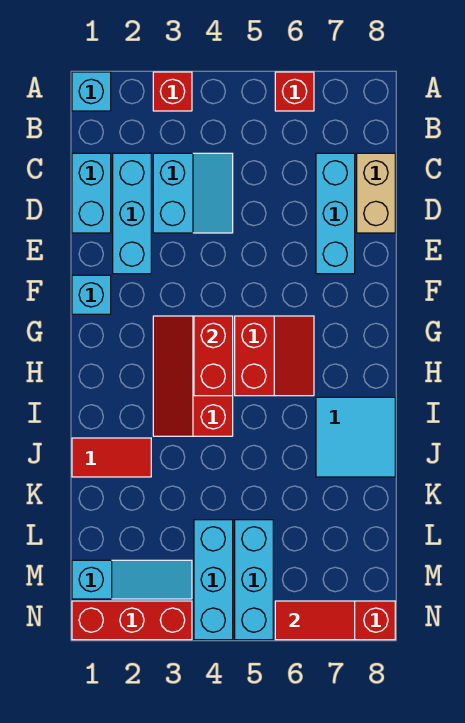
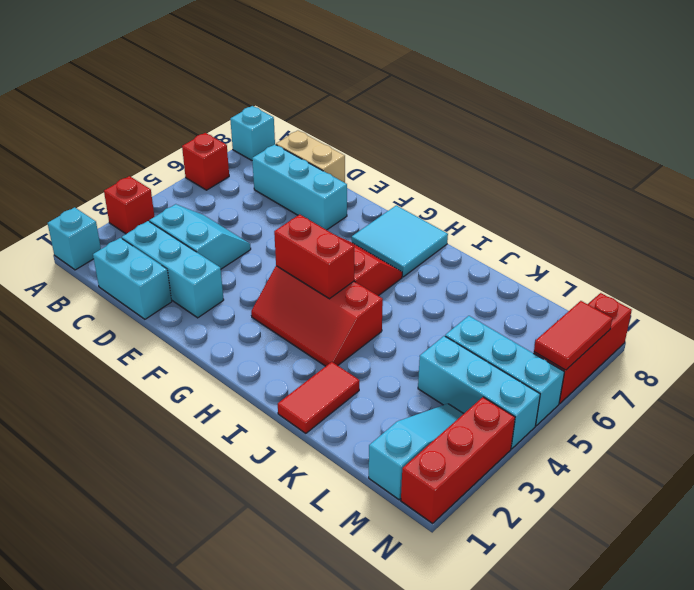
cyan brick F1 level 1 -> cyan brick A8 level 1
cyan tile I7:J8 level 1 -> cyan tile G7:H8 level 1

